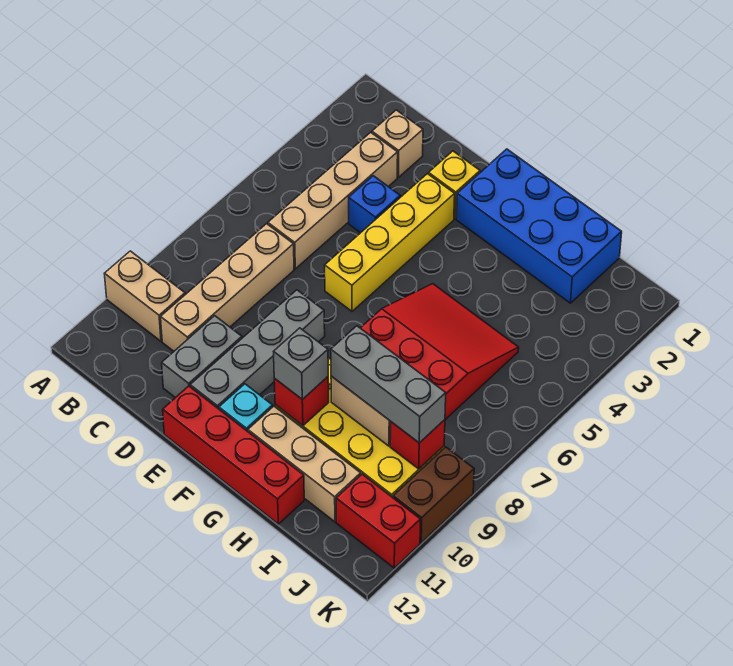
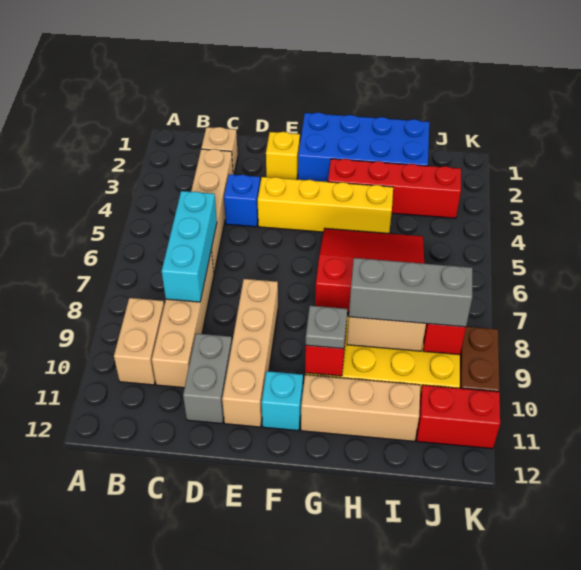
tan brick A10:B10 level 1 -> tan brick B9:B10 level 1
none -> cyan brick C6:C8 level 2
yellow brick E3:E6 level 1 -> yellow brick E4:H4 level 1
grey brick E8:E11 level 1 -> tan brick E8:E11 level 1
red brick E12:H12 level 1 -> red brick G3:J3 level 1
grey brick G10 level 3 -> grey plate G10 level 3

